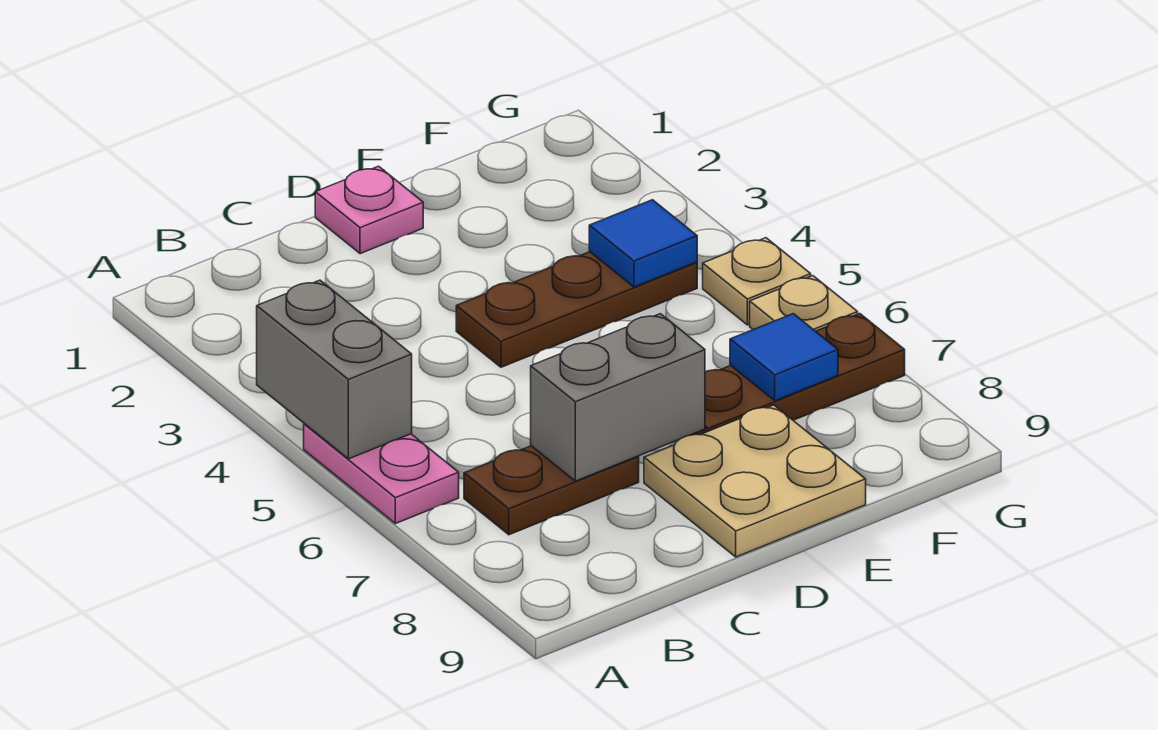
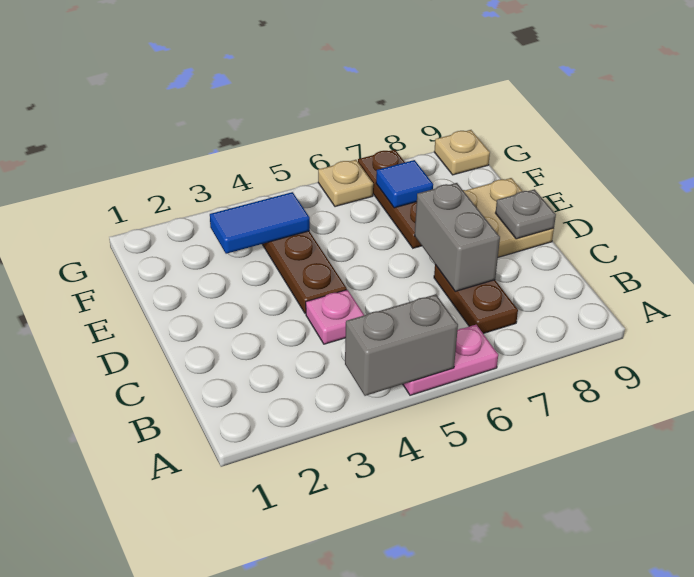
pink plate D1 level 1 -> pink plate C4 level 1
none -> grey plate D9 level 2
blue tile F4 level 2 -> blue tile F3:F4 level 2
tan plate G5 level 1 -> tan plate G9 level 1

